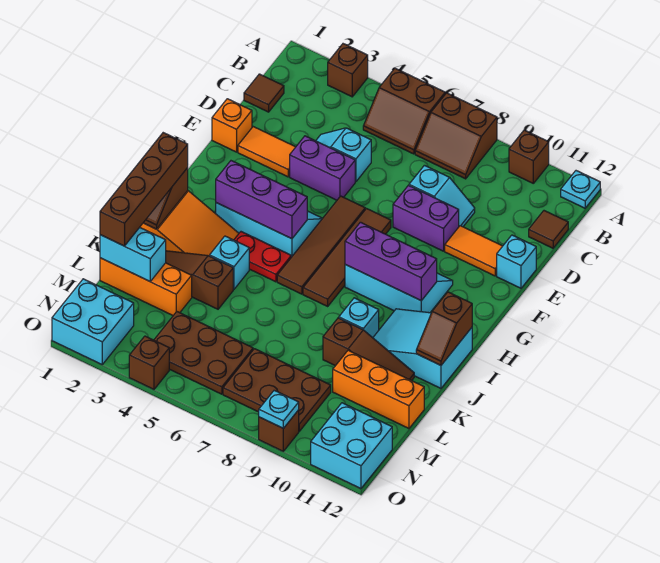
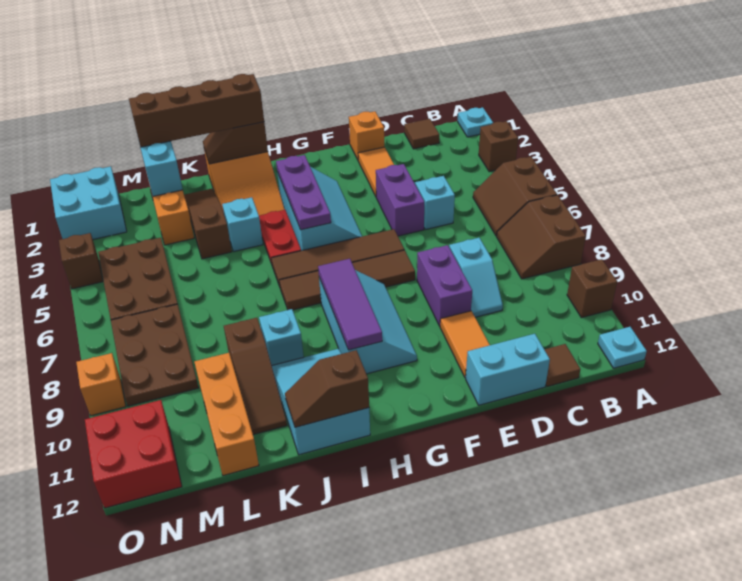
cyan brick E12 level 1 -> cyan brick D12:E12 level 1
purple brick H3:H5 level 2 -> purple plate H3:H5 level 2
purple brick H8:H10 level 2 -> purple tile H8:H10 level 2
cyan brick N11:O12 level 1 -> red brick N11:O12 level 1
brown brick O9 level 1 -> orange brick O9 level 1
cyan plate O9 level 2 -> cyan plate A1 level 1

